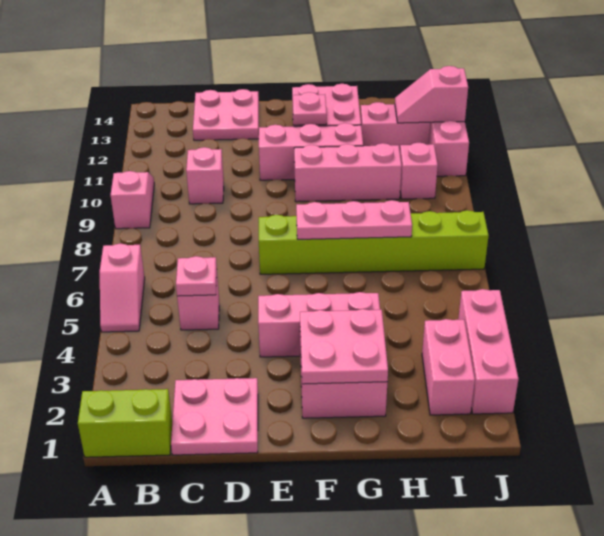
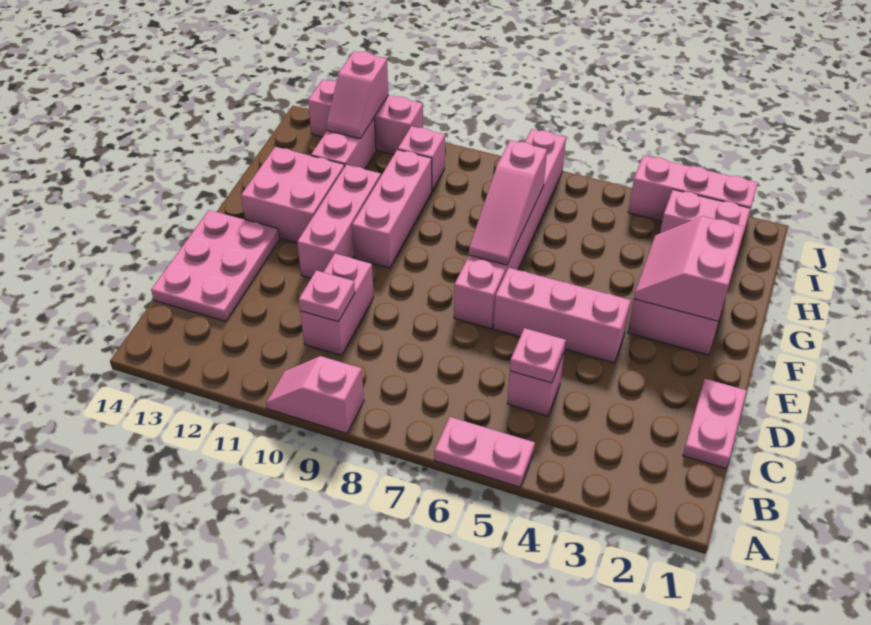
lime brick A1:B1 level 1 -> none
pink slope A5:A6 level 1 top 6 -> pink plate A5:A6 level 1
pink plate C1:D2 level 1 -> pink plate C1:D1 level 1
pink brick C10 level 1 -> pink brick C10:D10 level 1
pink plate C13:D14 level 1 -> pink plate C13:E14 level 1
pink brick E4:G4 level 1 -> pink brick E4:E6 level 1
lime brick E7:J7 level 1 -> pink brick E7:J7 level 1
pink plate F2:G3 level 2 -> pink slope F2:G3 level 2 top 2
pink plate F7:H7 level 2 -> pink slope F7:H7 level 2 top H
pink plate F12 level 2 -> pink plate C10 level 2

